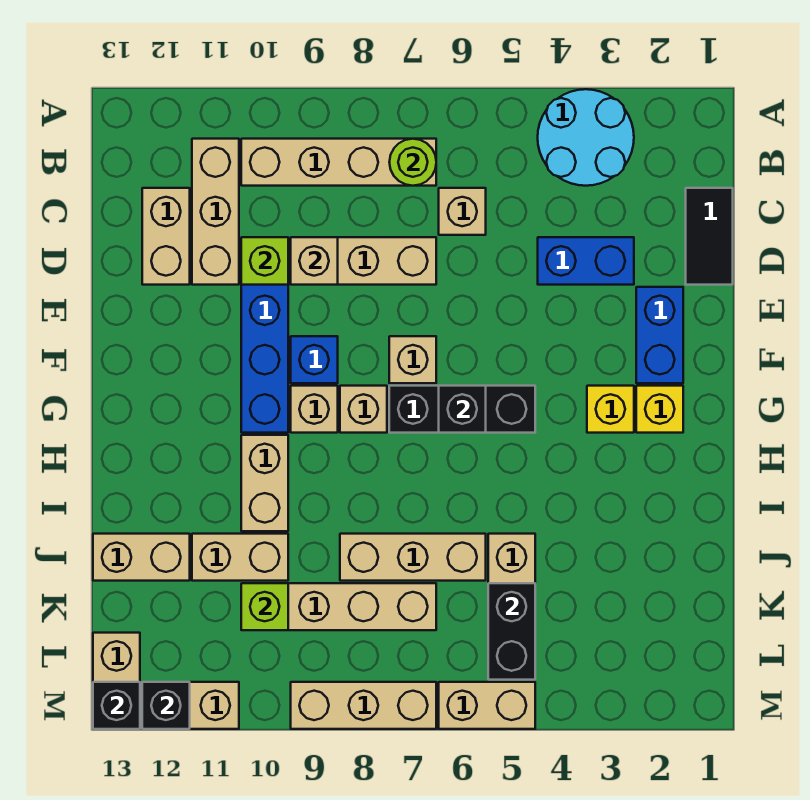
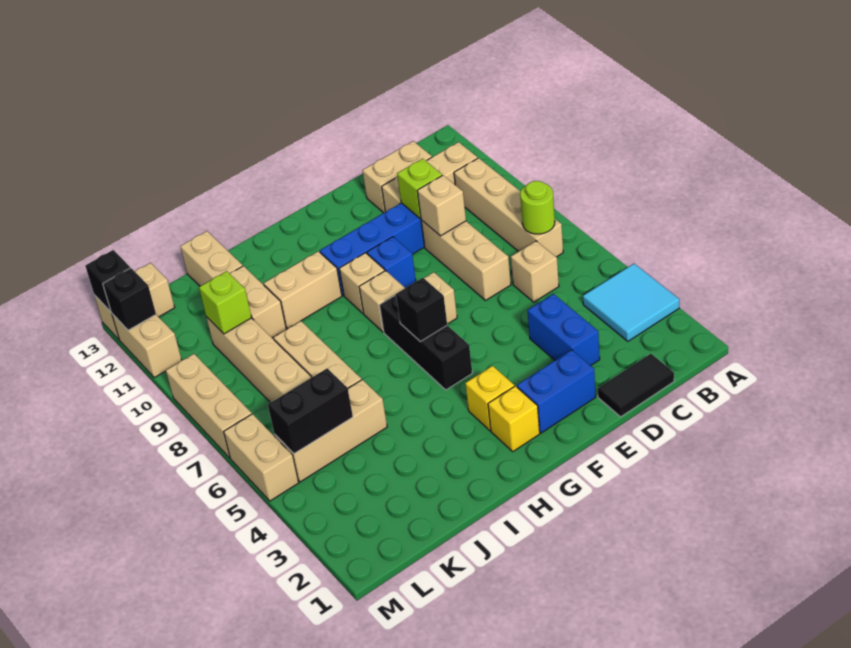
cyan round brick A3:B4 level 1 -> cyan tile A3:B4 level 1

